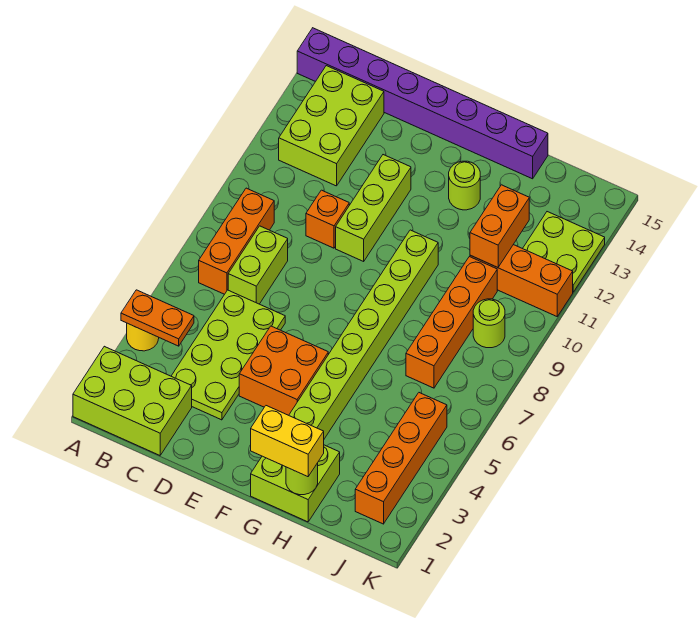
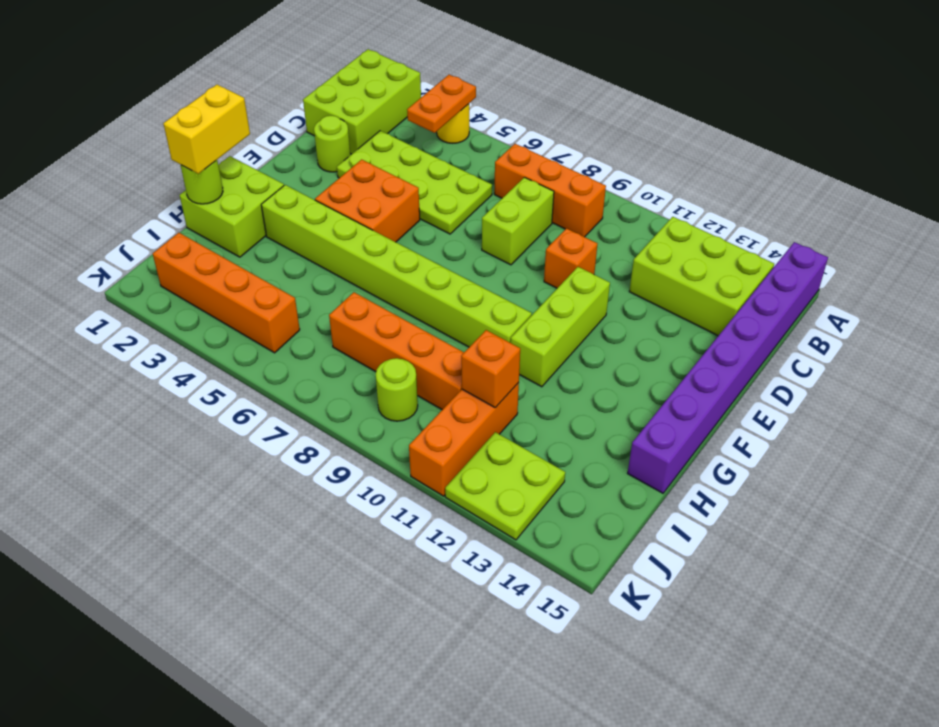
lime brick C7:C8 level 1 -> lime brick C8:D8 level 1
lime brick E10:E12 level 1 -> lime brick E11:G11 level 1
lime round brick G13 level 1 -> lime round brick D2 level 1
orange brick I11:I12 level 2 -> orange brick I11 level 2

